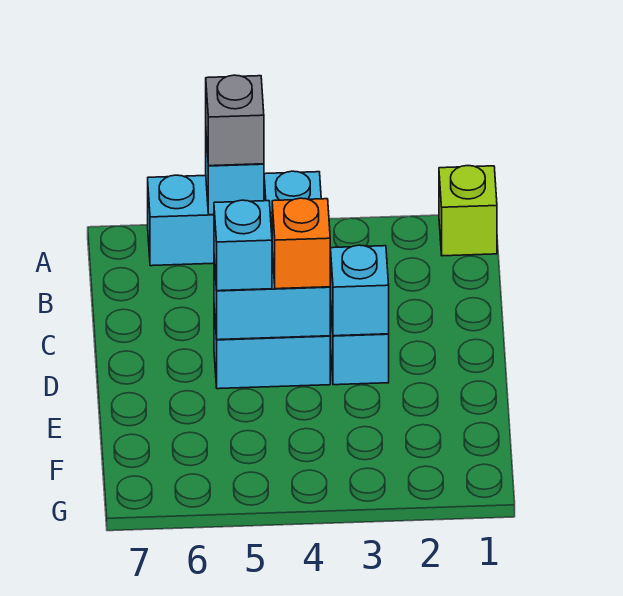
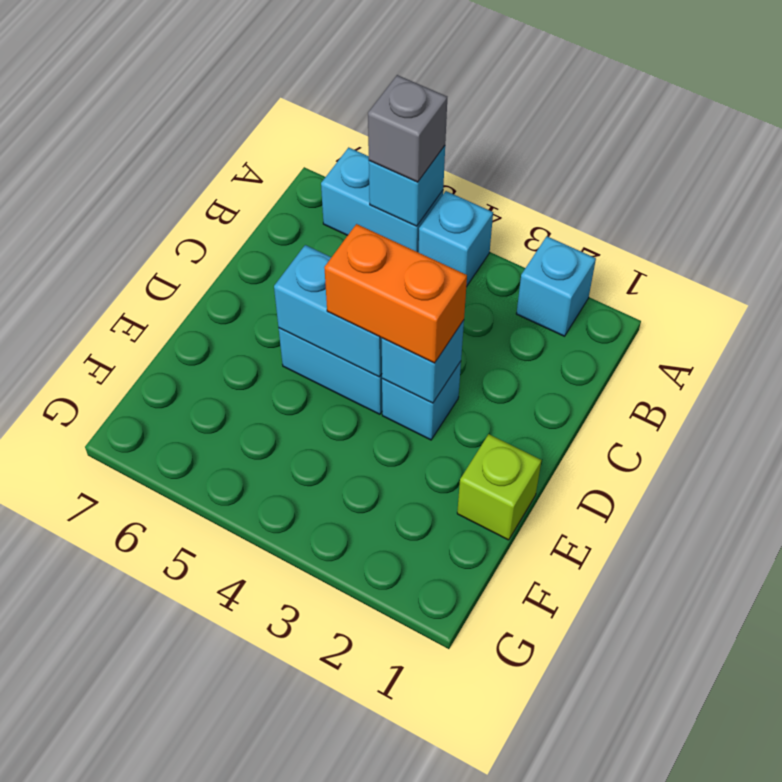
lime brick A1 level 1 -> lime brick E1 level 1
orange brick D4 level 3 -> orange brick D3:D4 level 3
cyan brick D5 level 3 -> cyan brick A2 level 1

